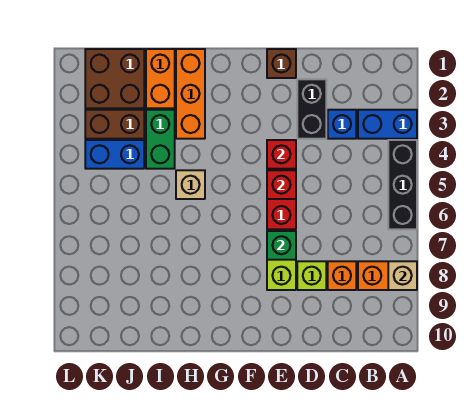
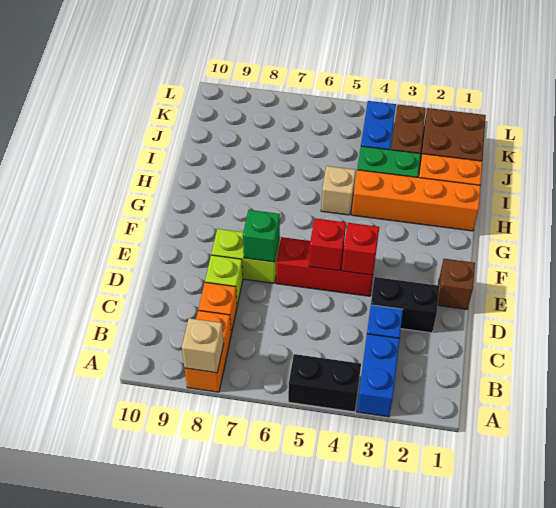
black brick A4:A6 level 1 -> black brick A4:A5 level 1
orange brick H1:H3 level 1 -> orange brick H1:H4 level 1

